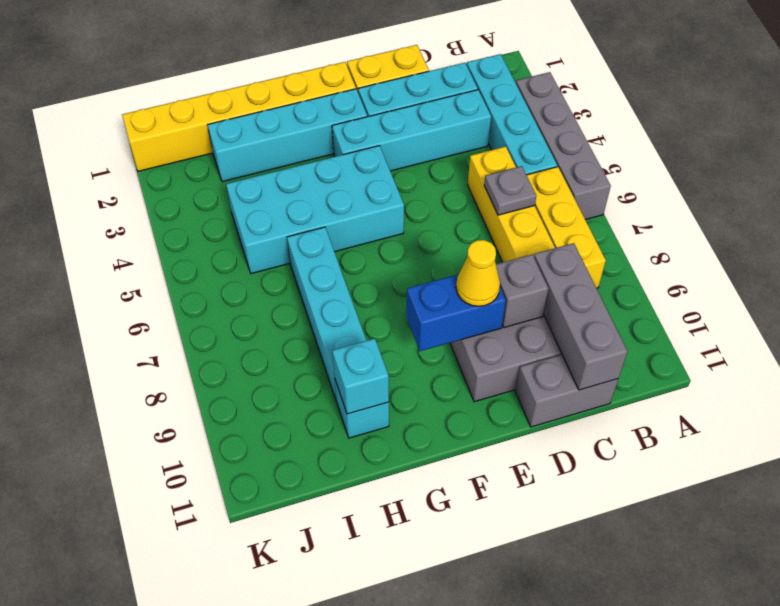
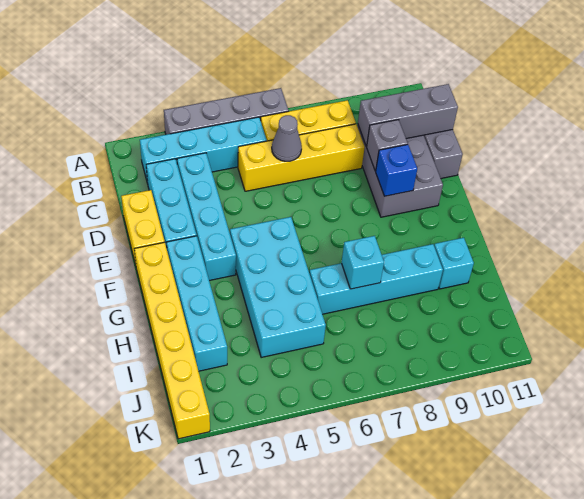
grey plate C6 level 2 -> grey cone C6 level 2
blue brick E9:F9 level 2 -> blue brick E9 level 2
yellow cone E9 level 3 -> none
cyan brick H10 level 2 -> cyan brick H7 level 2

